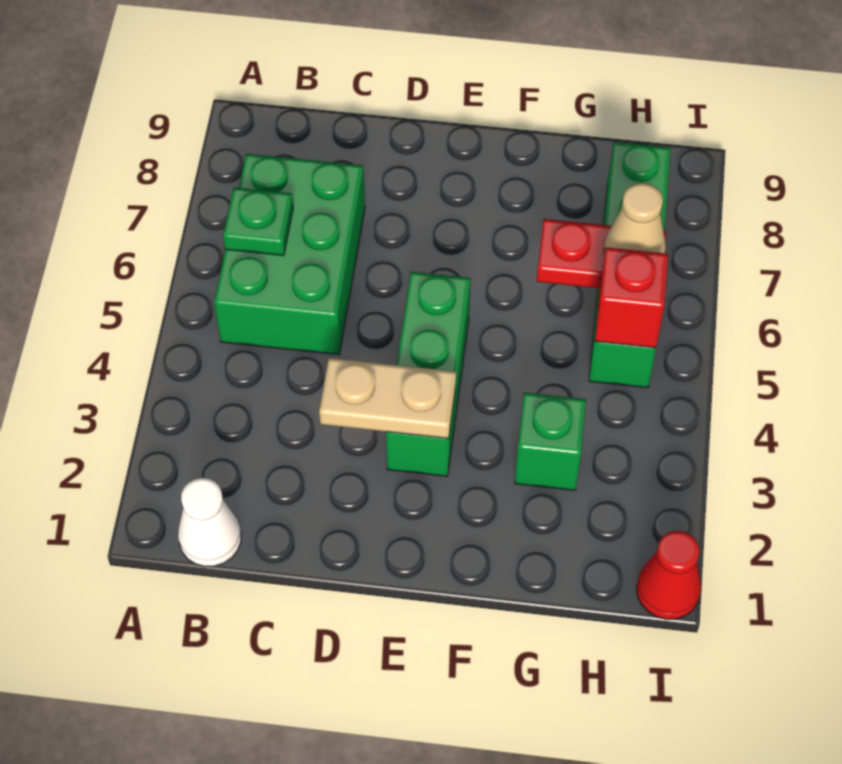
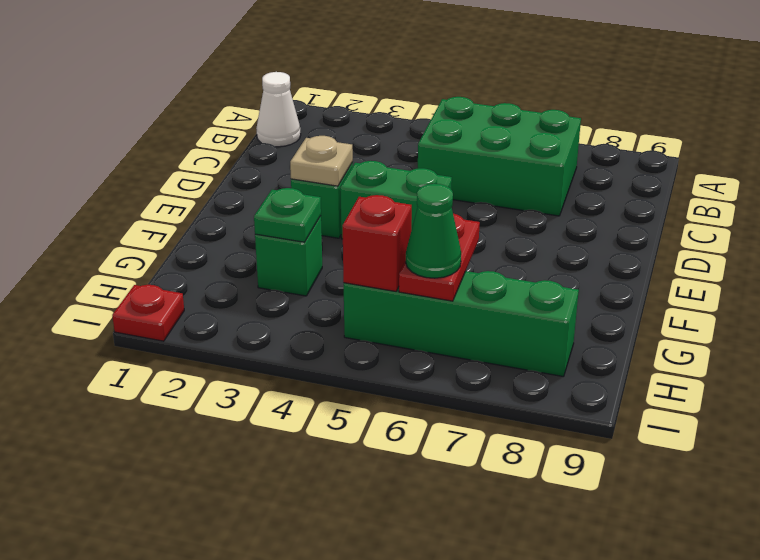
green plate B6 level 2 -> green plate G3 level 2
tan plate D3:E3 level 2 -> tan plate E3 level 2
tan cone H6 level 3 -> green cone H6 level 3
red cone I1 level 1 -> red plate I1 level 1

